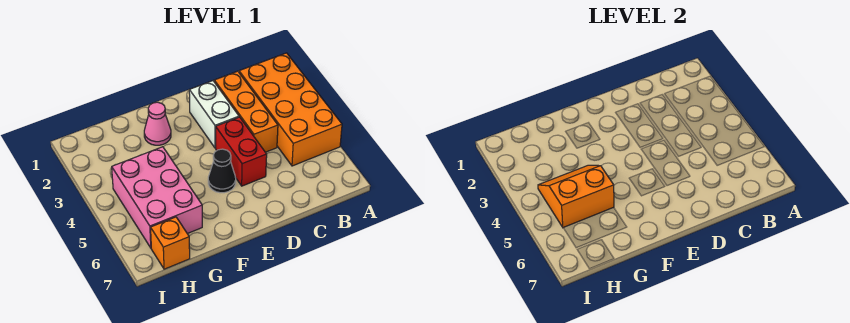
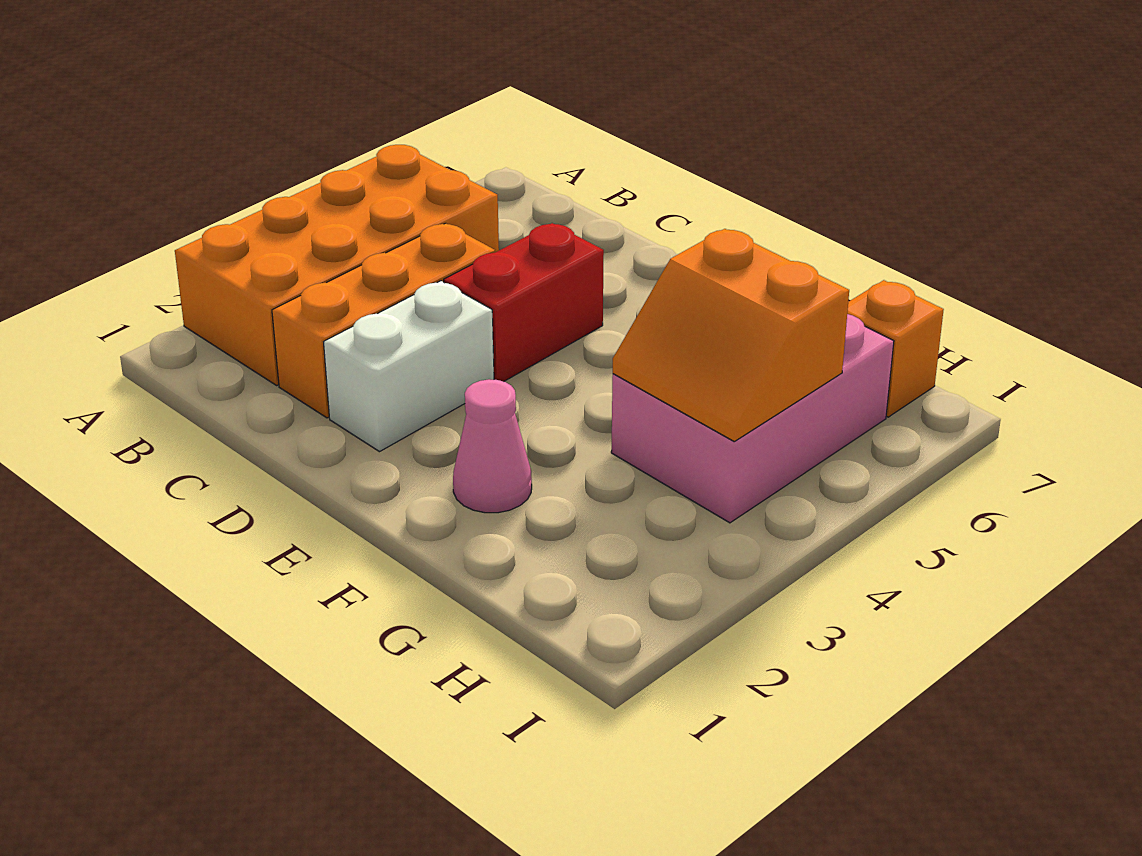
black cone E5 level 1 -> none

